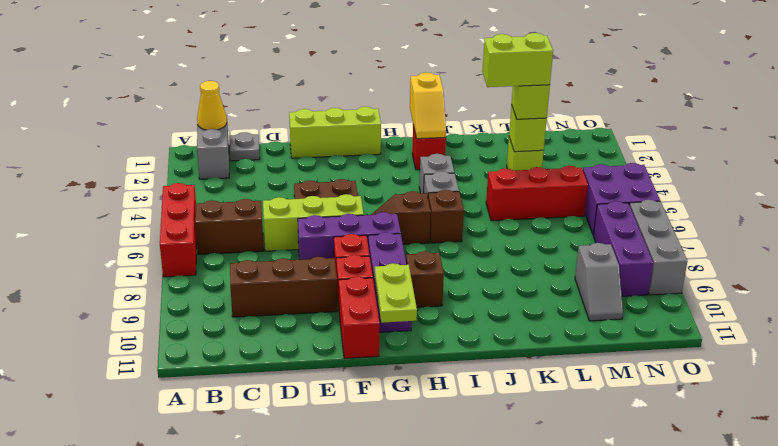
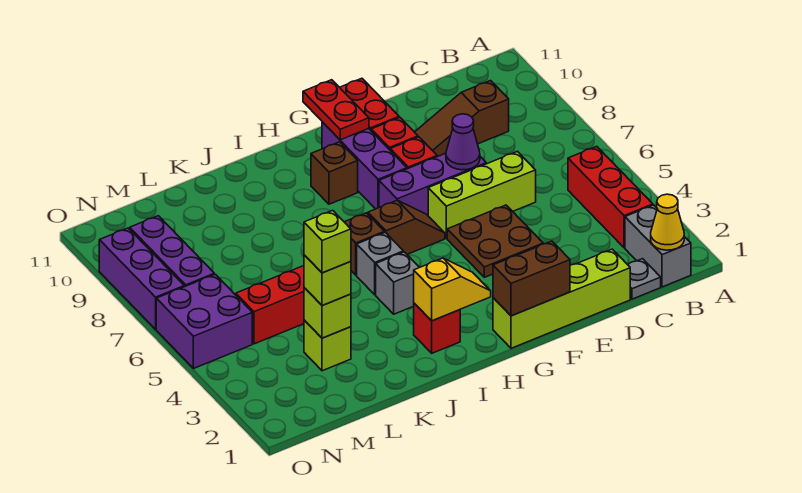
red brick A5:A7 level 1 -> red brick B3:B5 level 1
brown brick B6:C6 level 1 -> brown brick F1:G1 level 2
brown brick C9:E9 level 1 -> brown slope C9:E9 level 1 top C
lime brick E1:G1 level 1 -> lime brick D1:G1 level 1
none -> purple cone E7 level 2
lime plate G10:G11 level 2 -> red plate G10:G11 level 2
yellow slope I1:I2 level 2 top 1 -> yellow slope H2:I2 level 2 top I
lime brick K3:L3 level 4 -> lime brick L3 level 4
grey slope M9:M10 level 1 top 9 -> none
grey brick O7:O9 level 1 -> purple brick O7:O9 level 1

